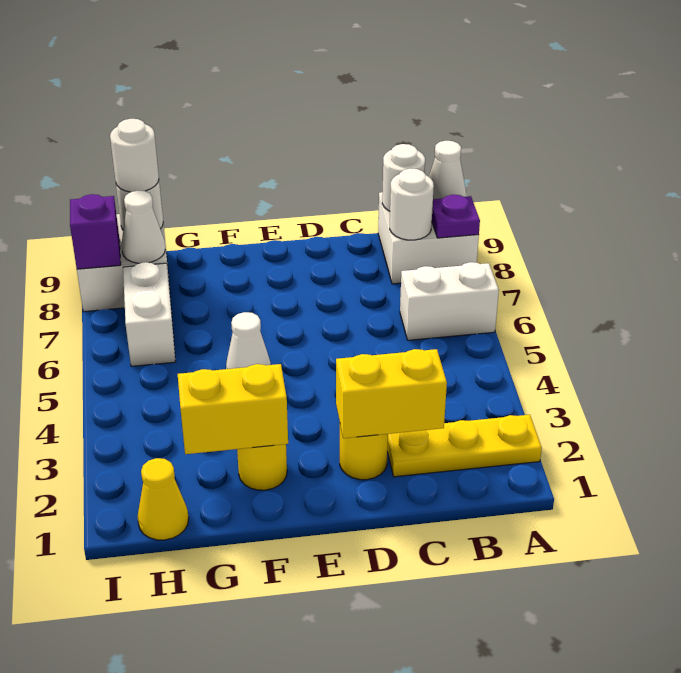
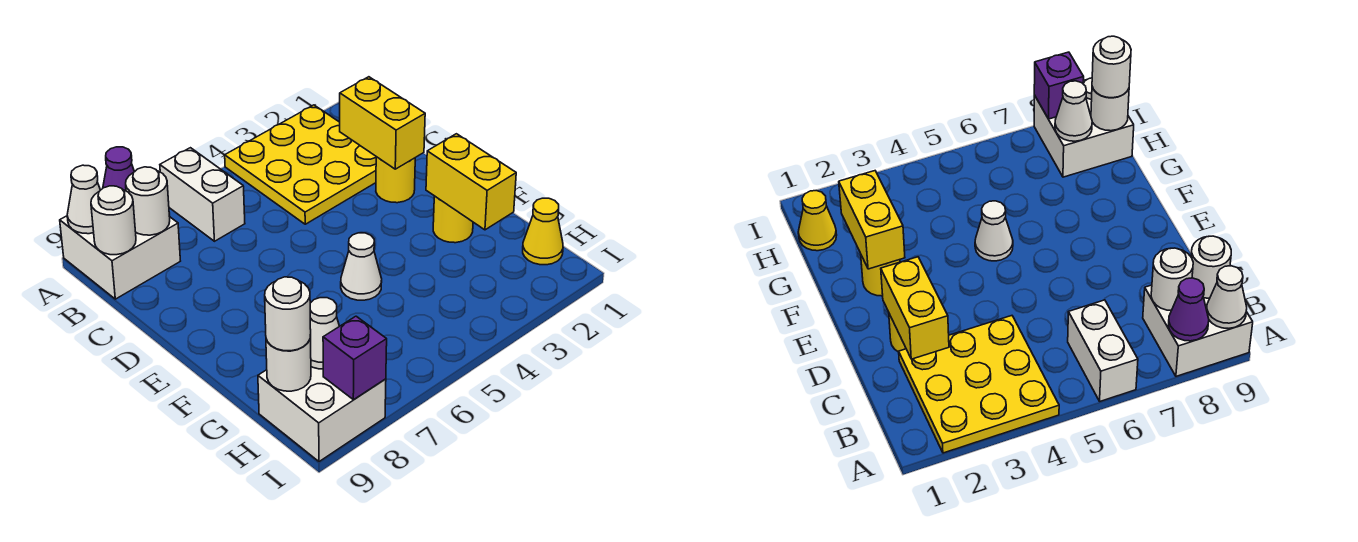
yellow plate A2:C2 level 1 -> yellow plate A2:C4 level 1
purple plate A8 level 2 -> purple cone A8 level 2
white brick H6:H7 level 1 -> none

